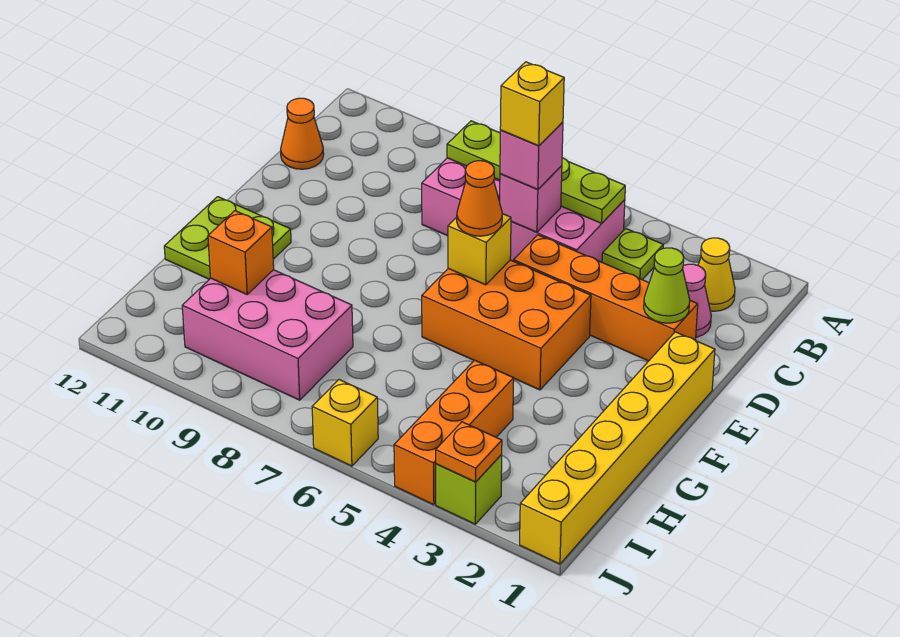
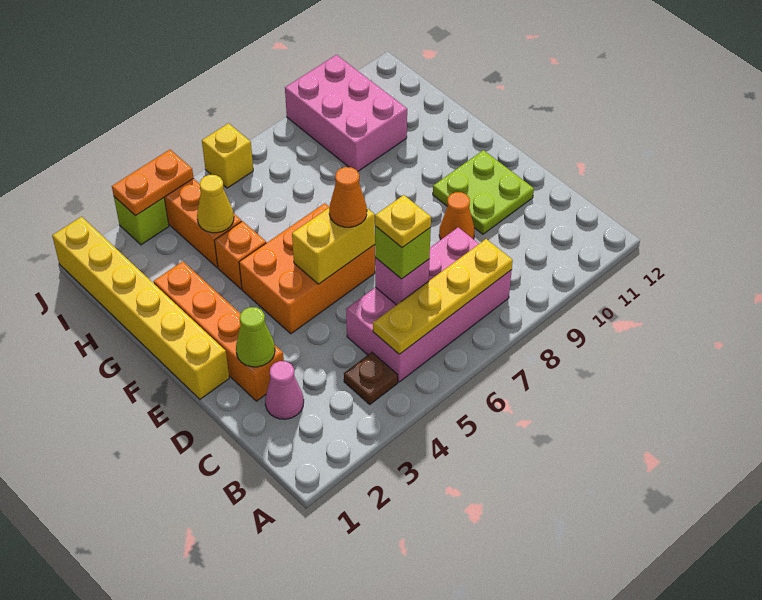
yellow cone B2 level 1 -> yellow cone H4 level 2
lime plate B4 level 1 -> brown plate B4 level 1
lime plate B5:B8 level 2 -> yellow plate B5:B8 level 2
pink brick C6 level 3 -> lime brick C6 level 3
yellow brick C6 level 4 -> yellow plate C6 level 4
orange cone C12 level 1 -> orange cone D9 level 1
orange brick D2:D5 level 1 -> orange brick D2:G2 level 1
yellow brick E6 level 2 -> yellow brick E5:E6 level 2
lime plate F11:G12 level 1 -> lime plate D10:E11 level 1
pink brick H8:I10 level 1 -> pink brick H9:J10 level 1
orange brick H10 level 2 -> orange brick G4 level 1
orange plate J3 level 2 -> orange plate J3:J4 level 2

